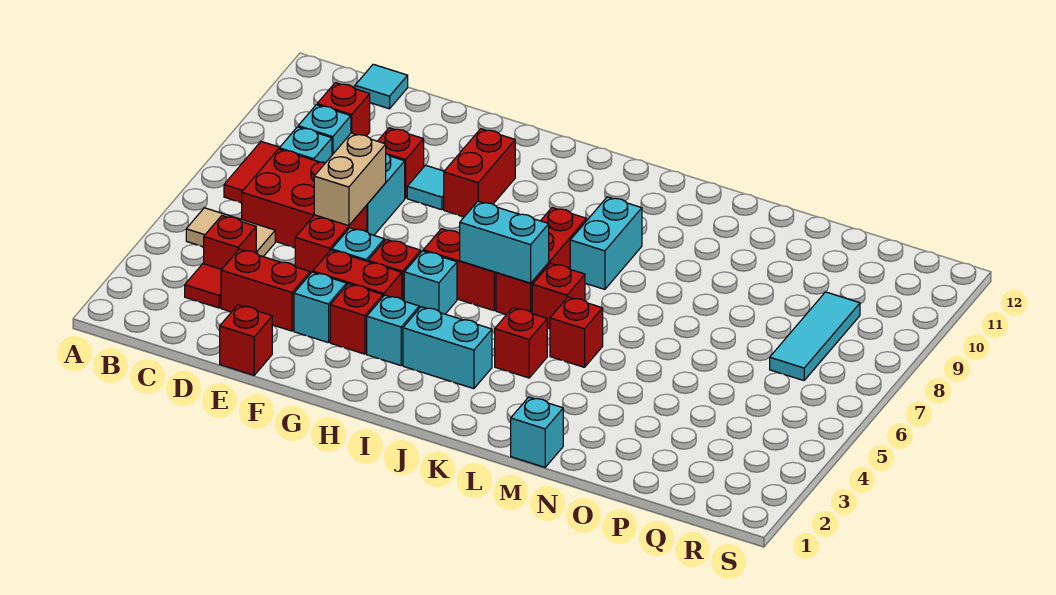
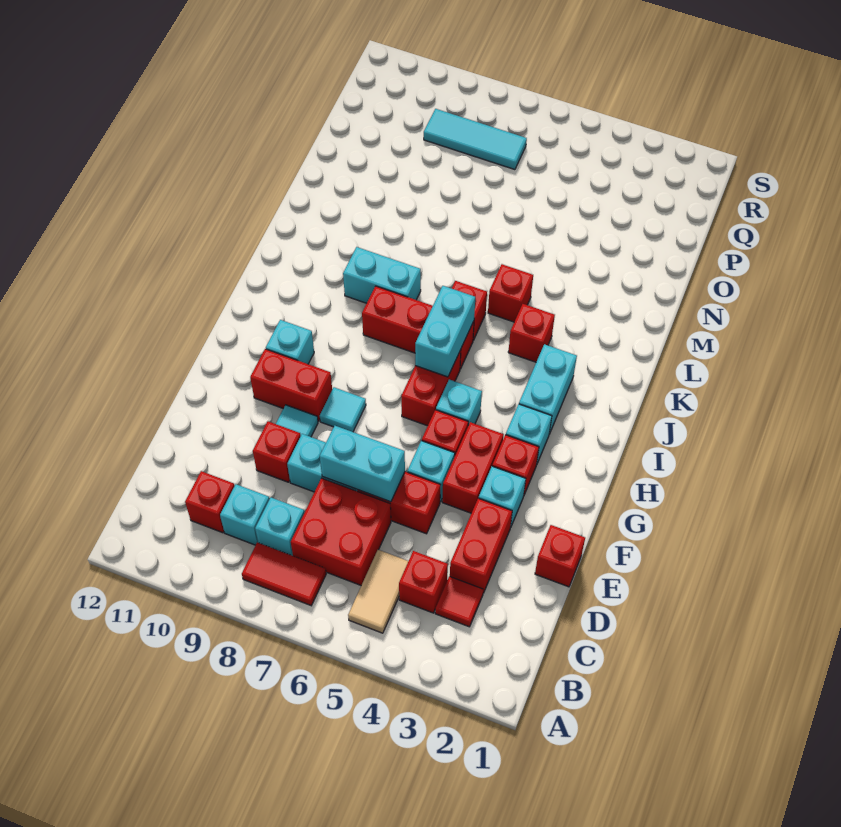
cyan tile C12 level 1 -> cyan tile G8 level 1
tan brick E6:E7 level 2 -> cyan brick E6:E7 level 2
cyan brick M1 level 1 -> cyan brick H10 level 1

